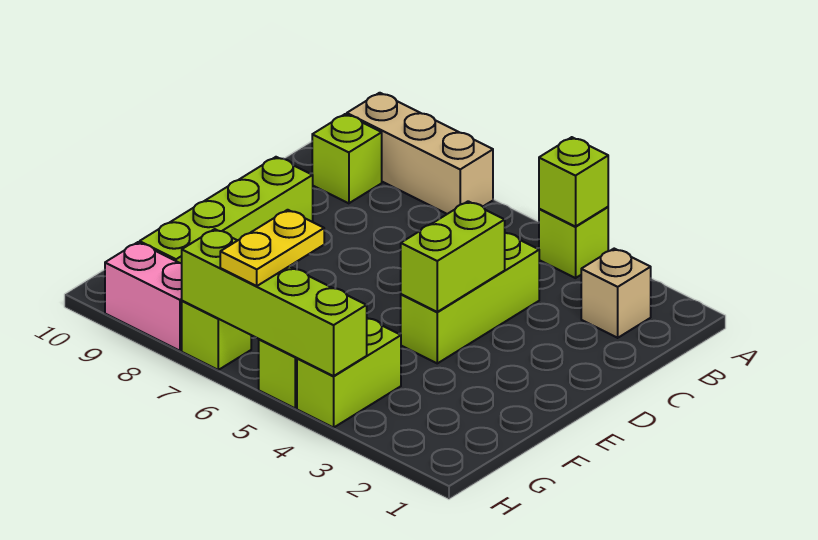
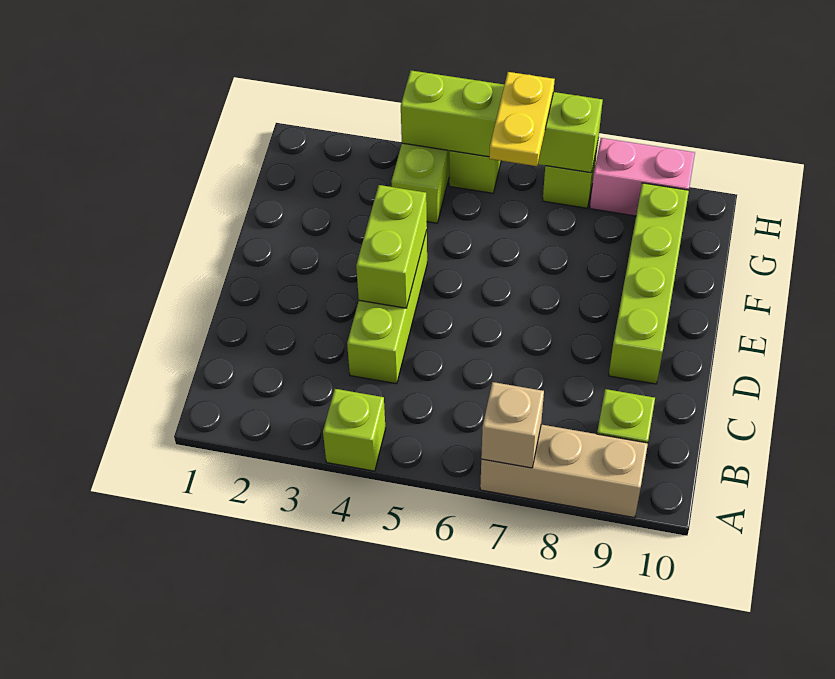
lime brick A4 level 2 -> none
tan brick B2 level 1 -> tan brick A7 level 2

